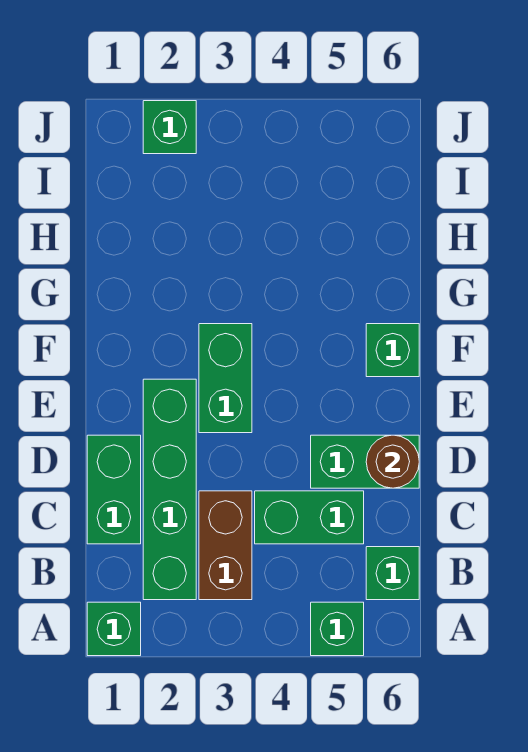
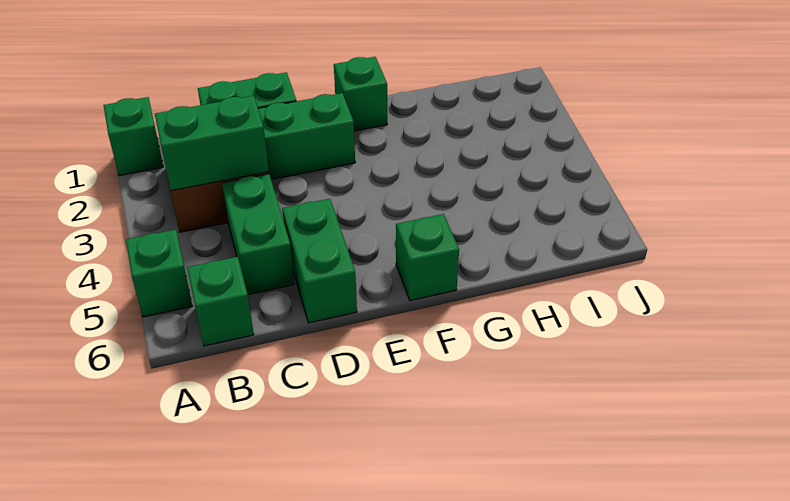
brown round brick D6 level 2 -> none
green brick E3:F3 level 1 -> green brick B3:C3 level 2
green brick J2 level 1 -> green brick F1 level 1

